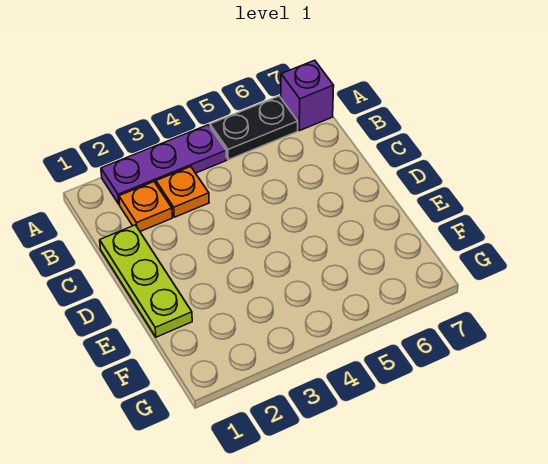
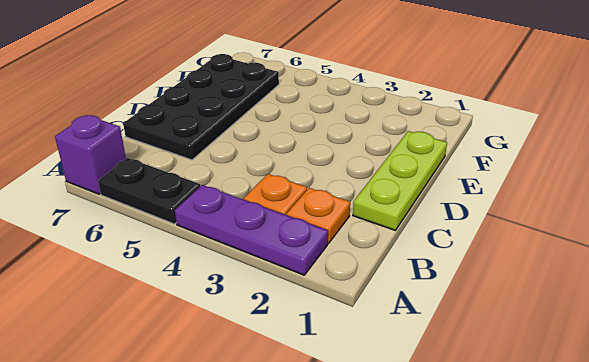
none -> black plate C6:F7 level 1

